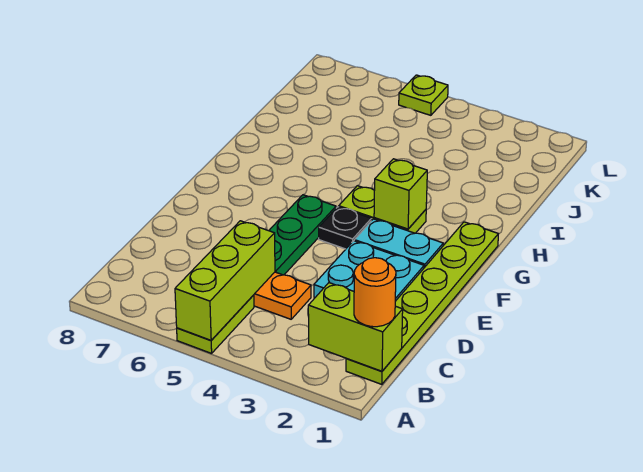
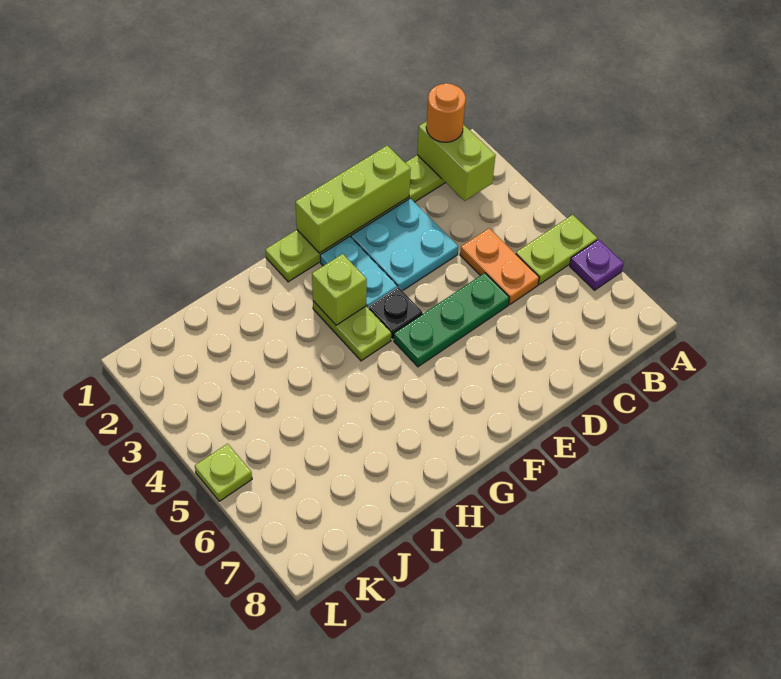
lime brick A5:C5 level 2 -> lime brick D1:F1 level 2
none -> purple plate A6 level 1

